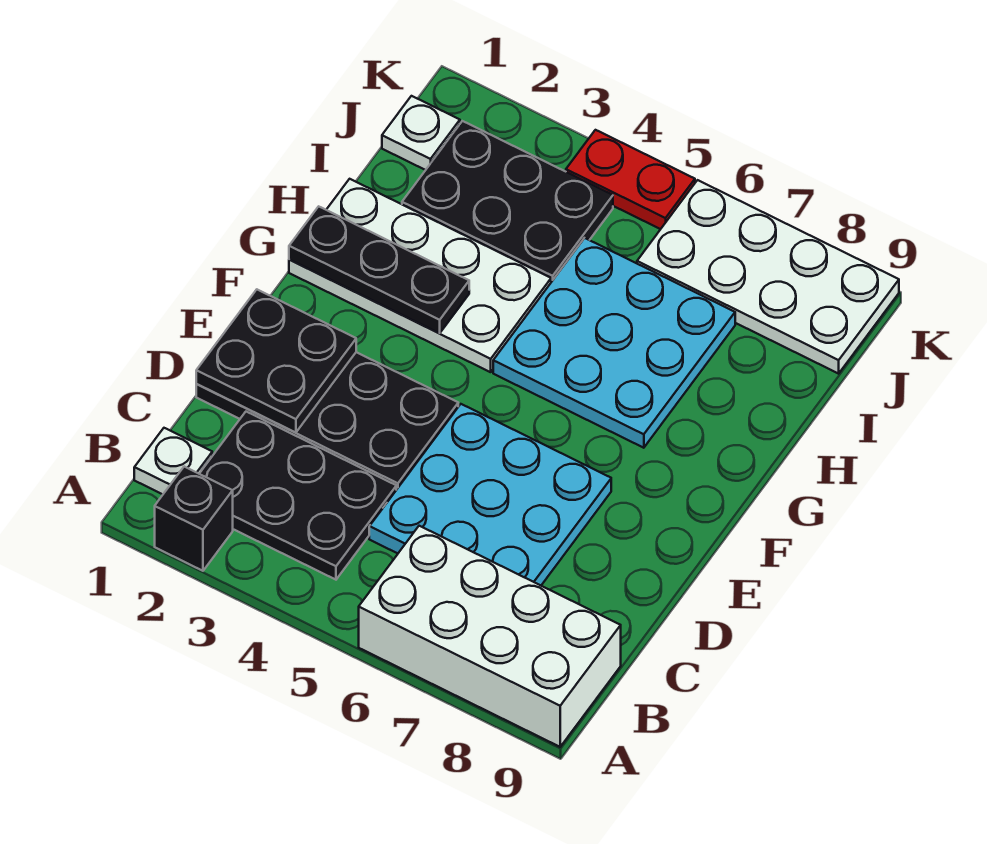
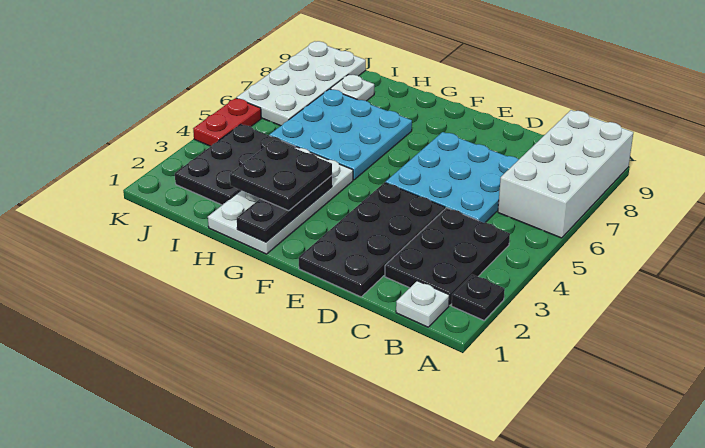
black brick A2 level 1 -> black plate A2 level 1
black plate D1:E2 level 2 -> black plate G2:H3 level 3
white plate J1 level 1 -> white plate I8 level 1

